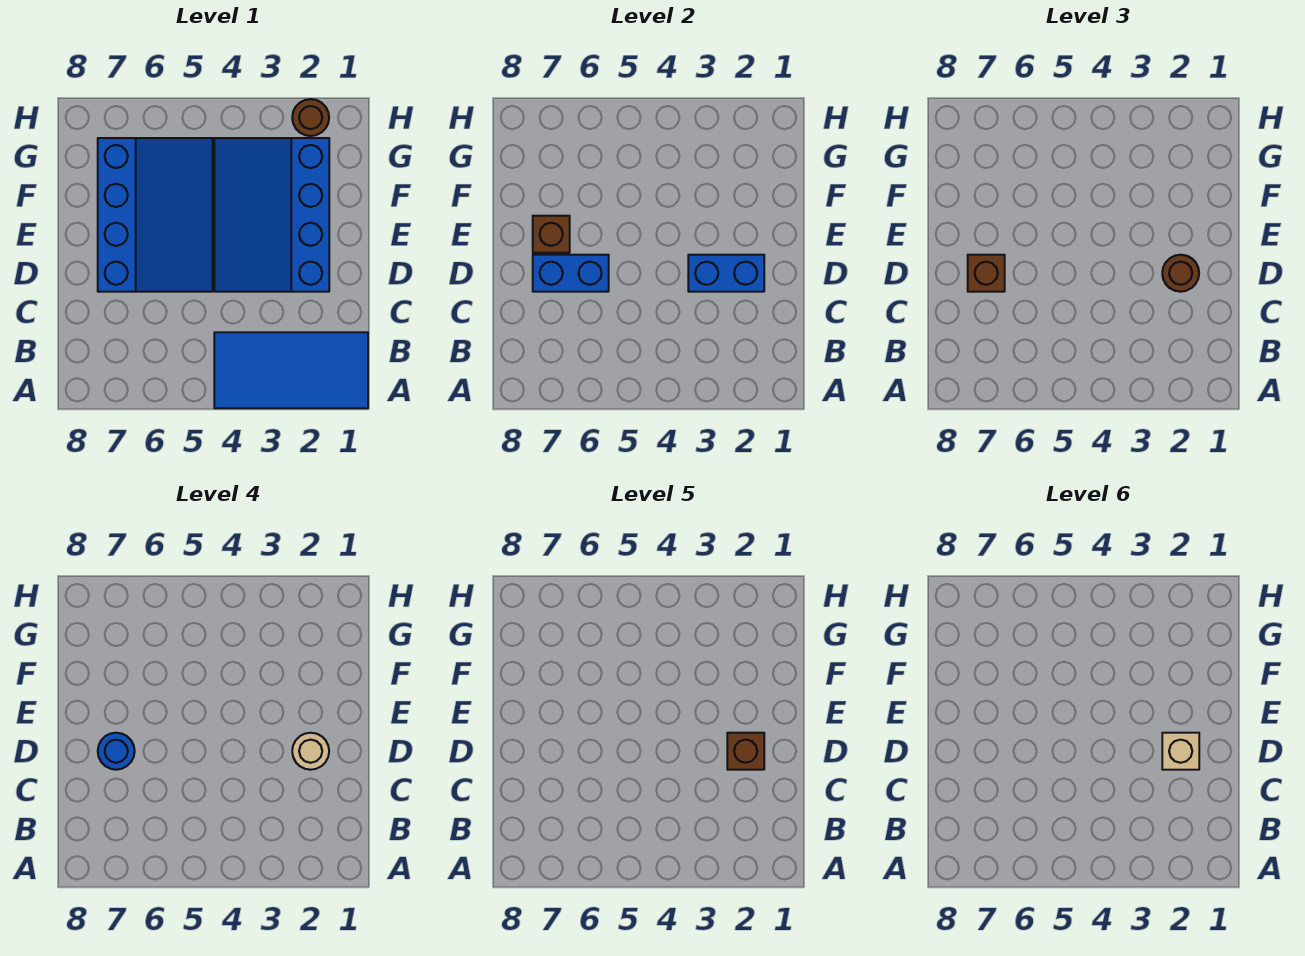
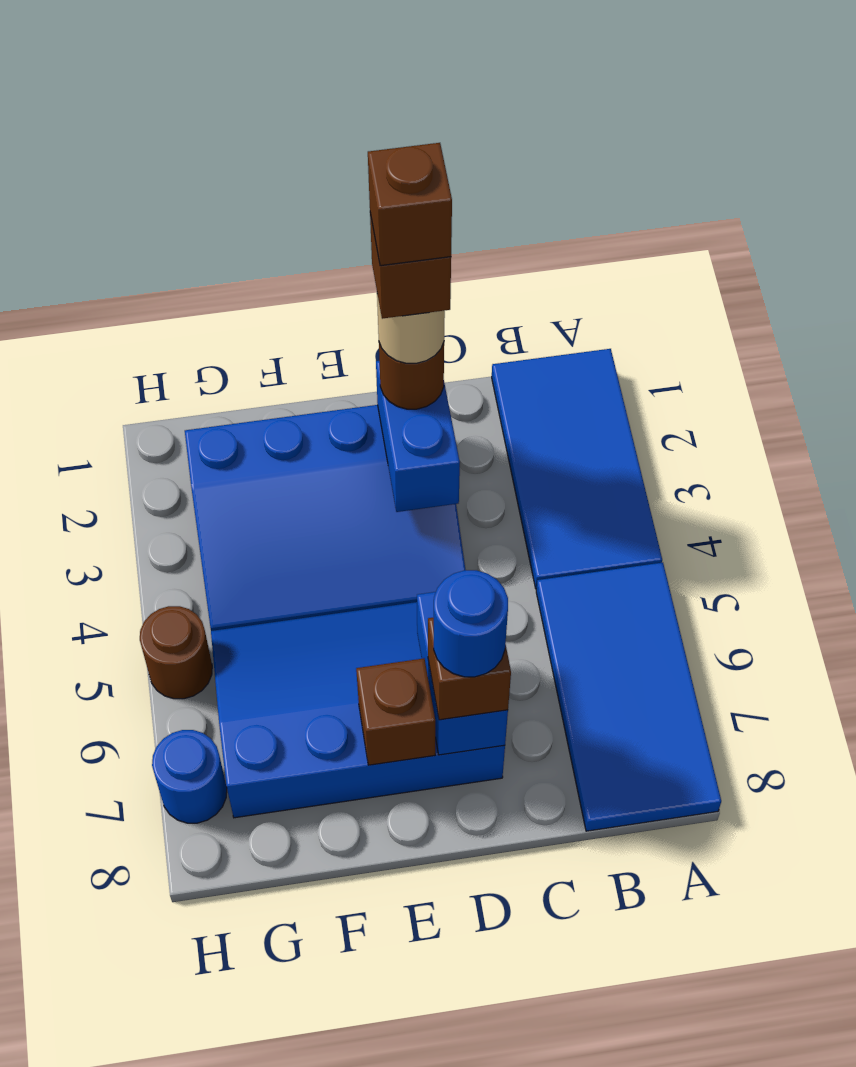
none -> blue tile A5:B8 level 1
tan brick D2 level 6 -> brown brick D2 level 6
brown round brick H2 level 1 -> brown round brick H5 level 1
none -> blue round brick H7 level 1

